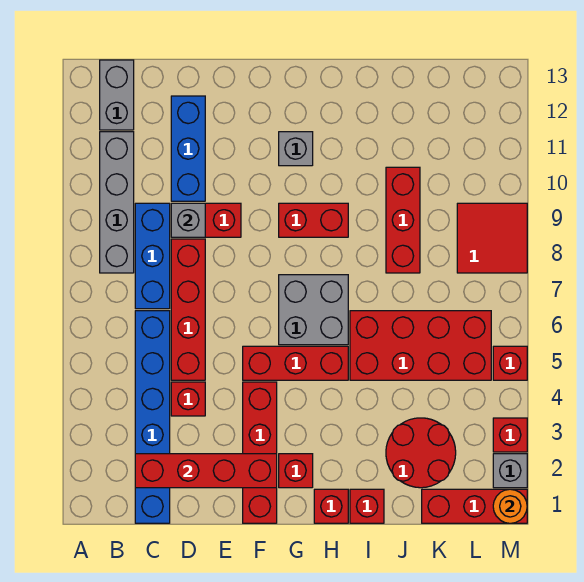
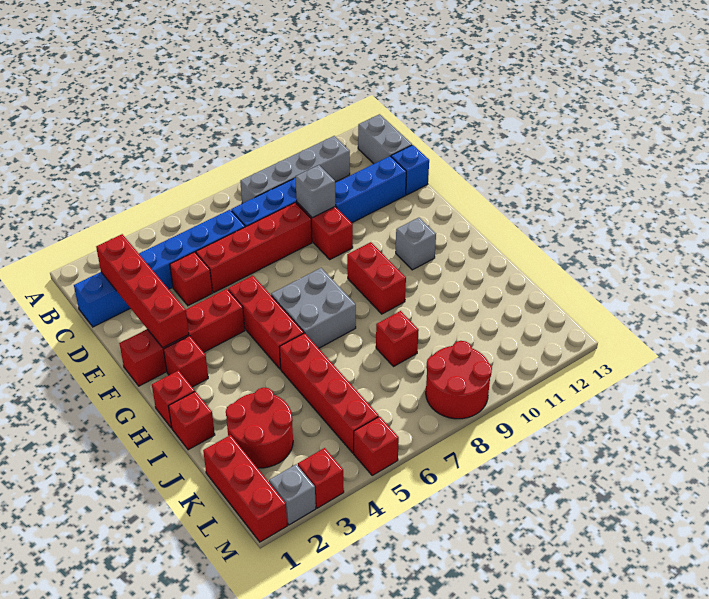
grey brick B12:B13 level 1 -> grey brick B13:C13 level 1
none -> blue brick D13 level 1
red brick I5:L6 level 1 -> red brick I5:L5 level 1
red brick J8:J10 level 1 -> red brick J8 level 1
red tile L8:M9 level 1 -> red round brick L8:M9 level 1
orange round brick M1 level 2 -> none

